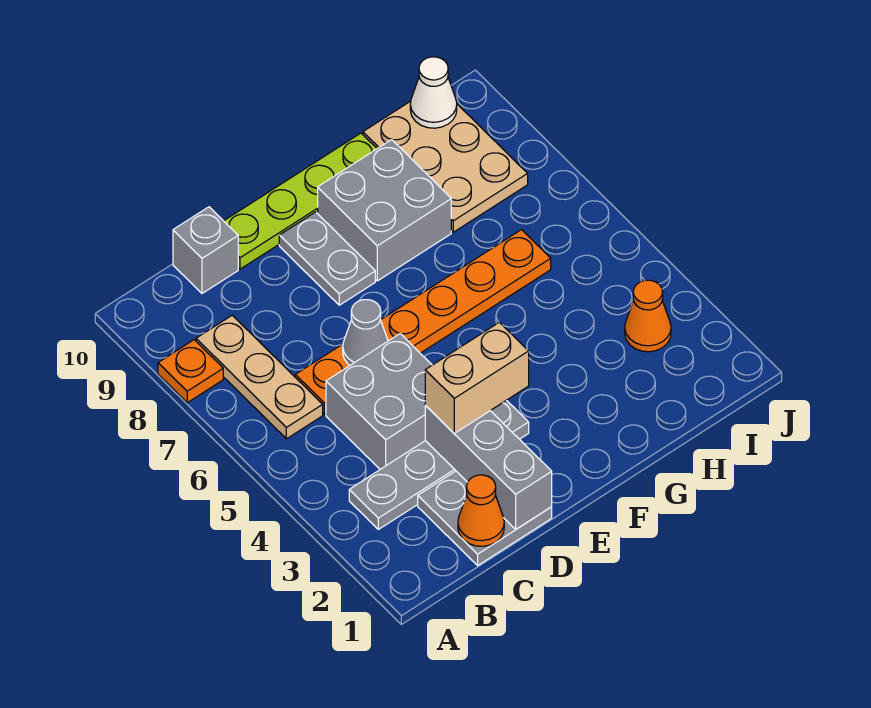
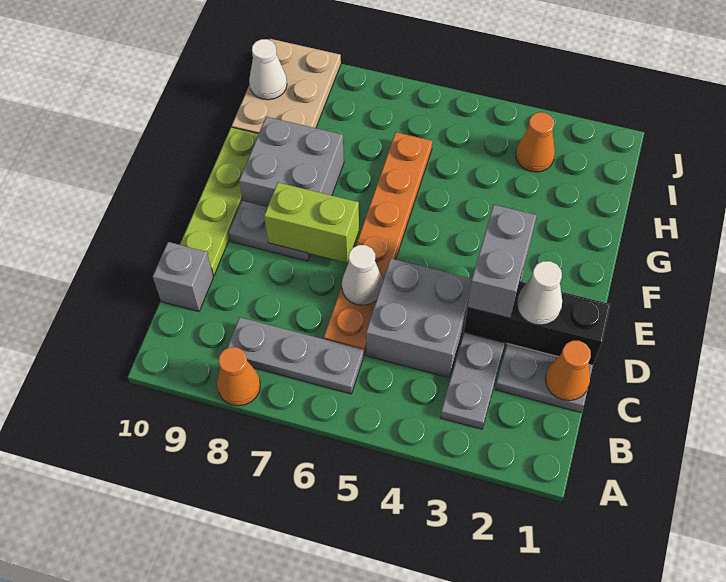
orange plate A8 level 1 -> orange cone A8 level 1
tan plate B6:B8 level 1 -> grey plate B6:B8 level 1
grey brick D1:D3 level 2 -> black brick D1:D3 level 2
none -> white cone D2 level 3
tan brick D3:E3 level 3 -> grey brick D3:E3 level 3
grey cone D6 level 2 -> white cone D6 level 2
none -> lime brick E7:E8 level 2
tan plate H8:I10 level 1 -> tan plate H9:J10 level 1

